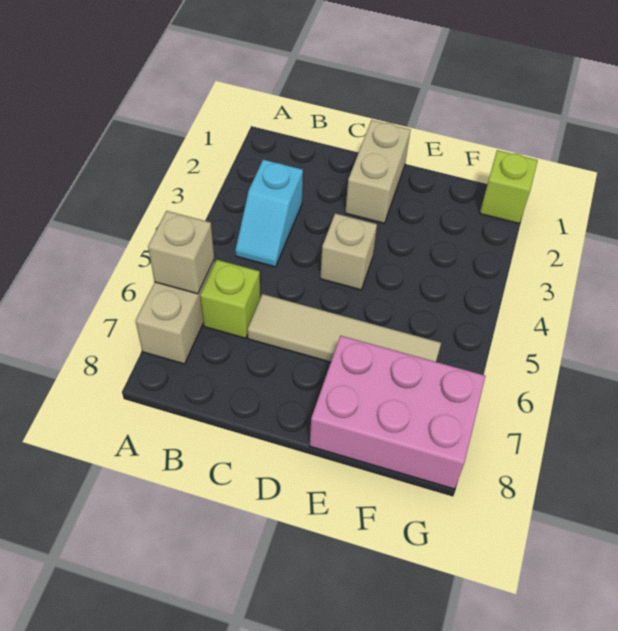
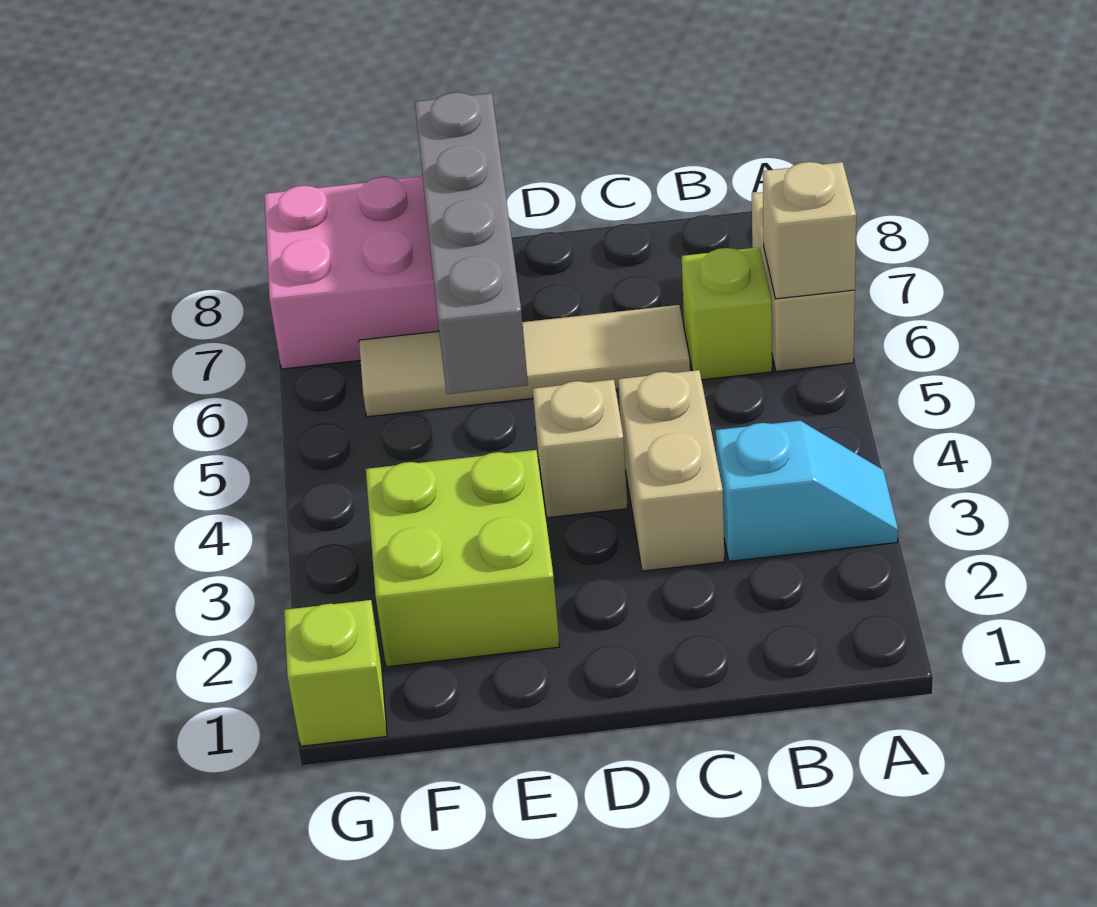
cyan slope B3:B4 level 1 top 3 -> cyan slope A3:B3 level 1 top B
tan brick D1:D2 level 1 -> tan brick C3:C4 level 1
none -> lime brick E2:F3 level 1
none -> grey brick E5:E8 level 2

